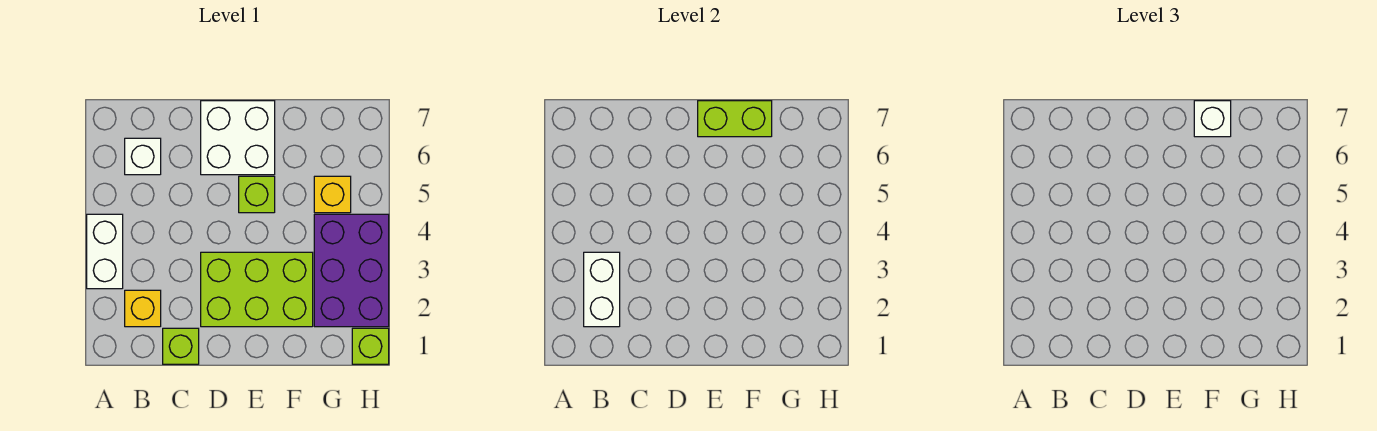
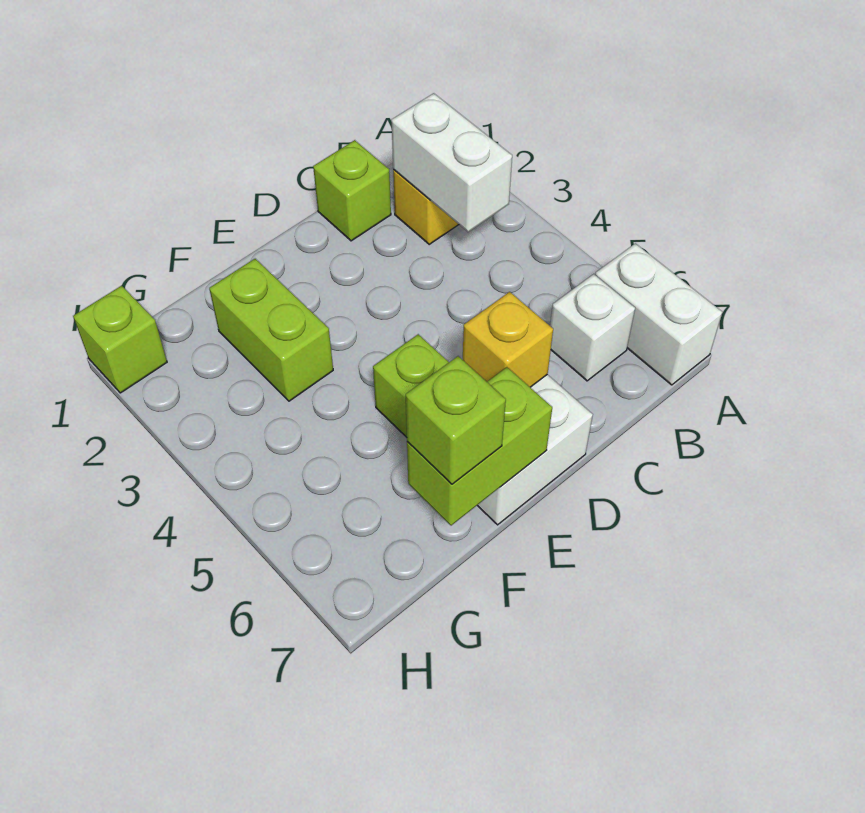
white brick A3:A4 level 1 -> white brick A6:A7 level 1
lime brick D2:F3 level 1 -> lime brick F2:F3 level 1
white brick F7 level 3 -> lime brick F7 level 3
purple brick G2:H4 level 1 -> none
yellow brick G5 level 1 -> yellow brick D6 level 2

